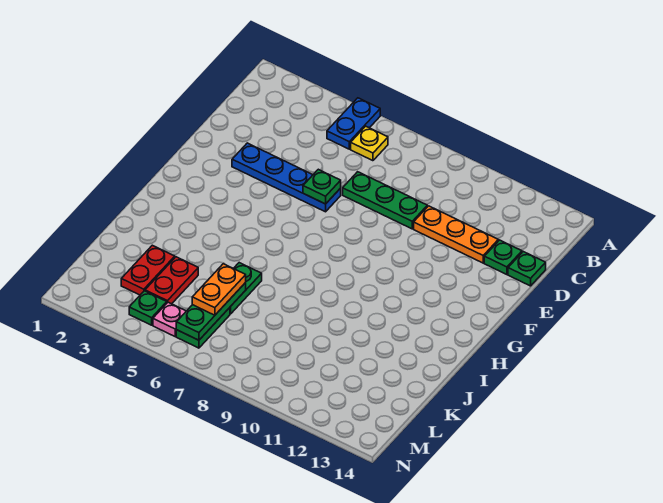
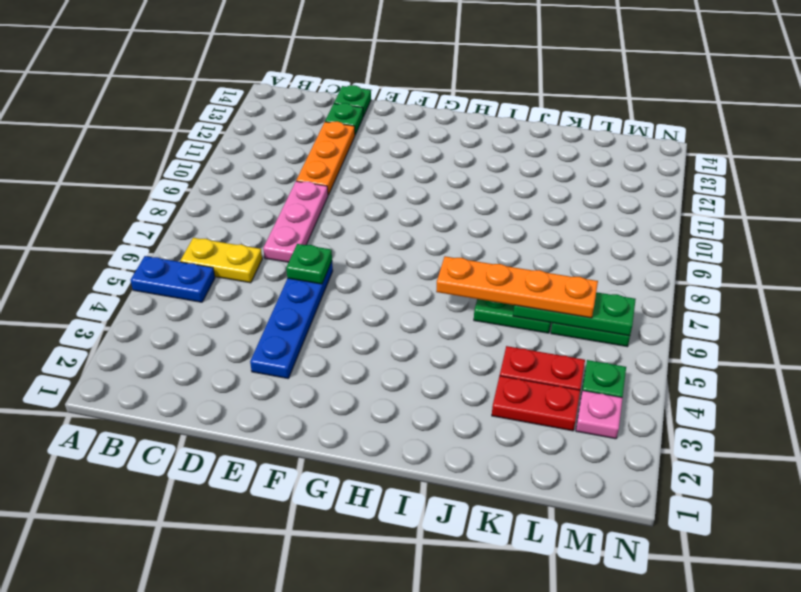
yellow plate B6 level 1 -> yellow plate B6:C6 level 1
green plate D7:D9 level 1 -> pink plate D7:D9 level 1
orange plate K6:L6 level 3 -> orange plate I6:L6 level 3
pink plate M5 level 1 -> pink plate M3 level 1

